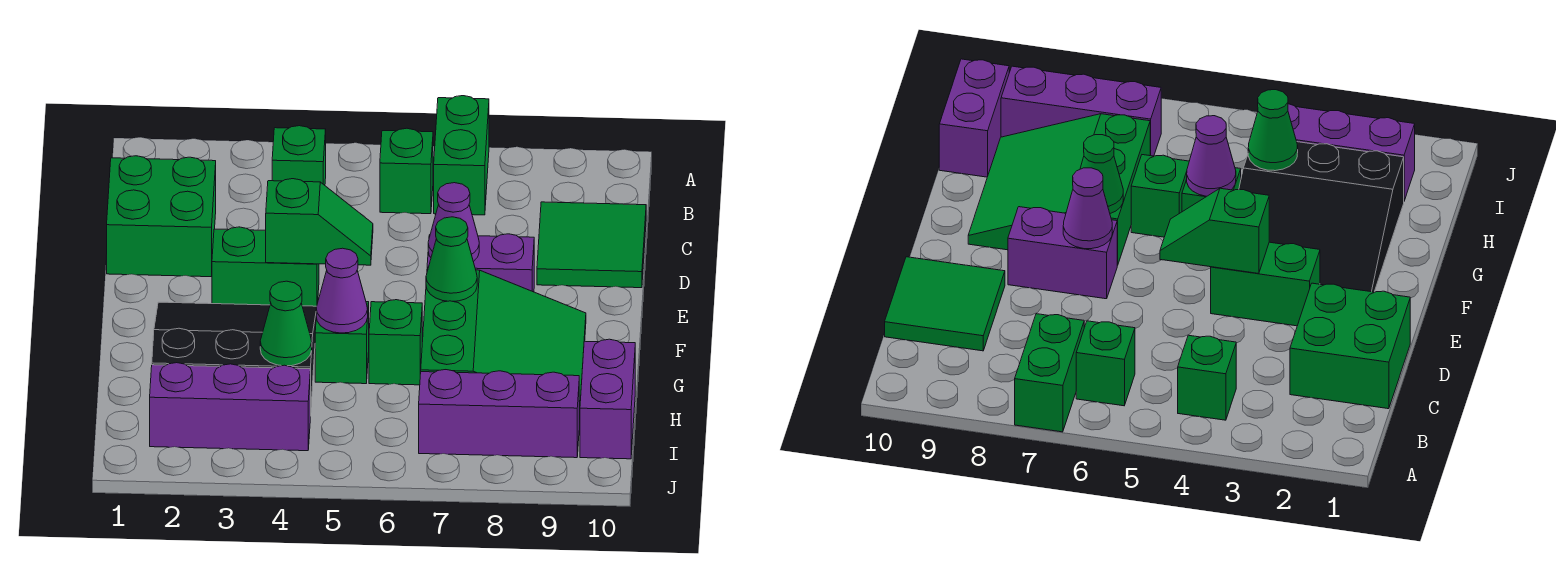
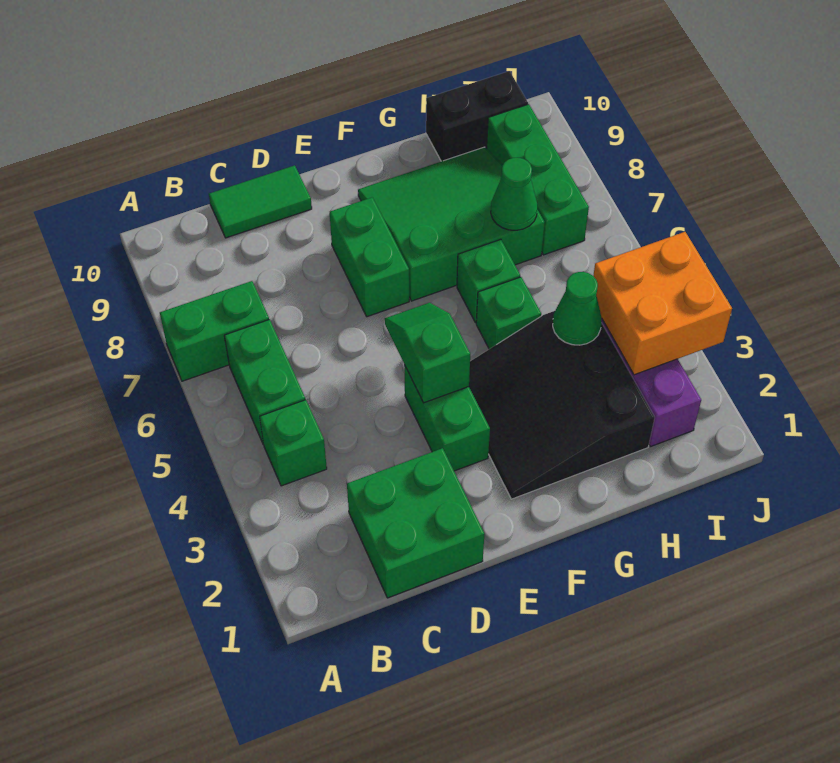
green brick B6 level 1 -> green brick B5:B6 level 1
green tile C9:D10 level 1 -> green tile C10:D10 level 1
purple brick E7:E8 level 1 -> green brick E7:E8 level 1
purple cone E7 level 2 -> none
green cone F7 level 2 -> green cone H7 level 2
purple cone G5 level 2 -> none
purple brick H10:I10 level 1 -> black brick H10:I10 level 1
none -> orange brick I3:J4 level 2
purple brick I7:I9 level 1 -> green brick I7:I9 level 1

